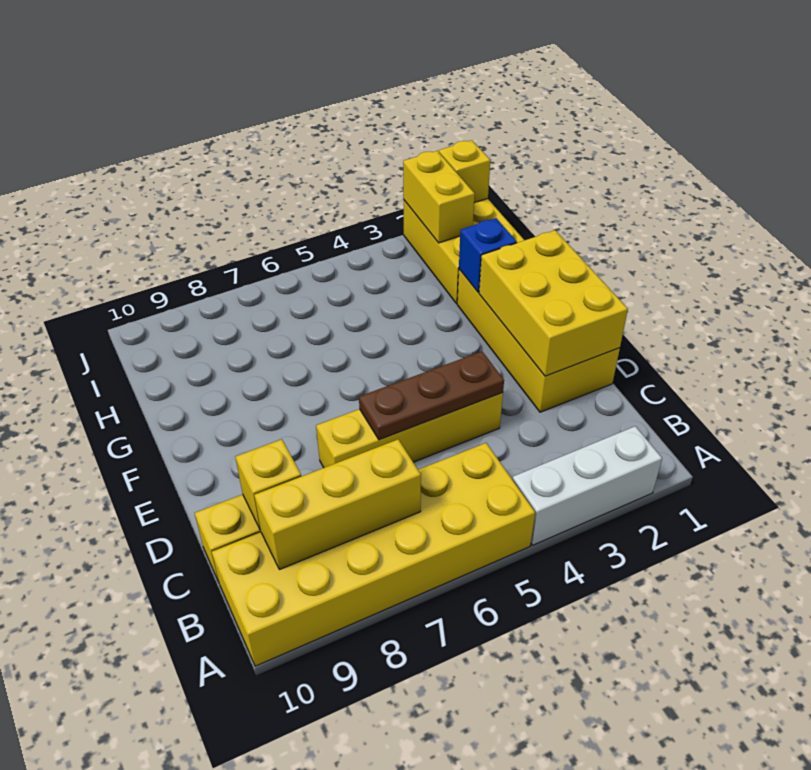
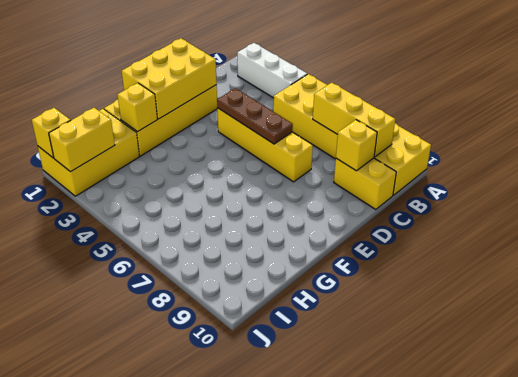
blue brick G2 level 2 -> yellow brick G2 level 2

